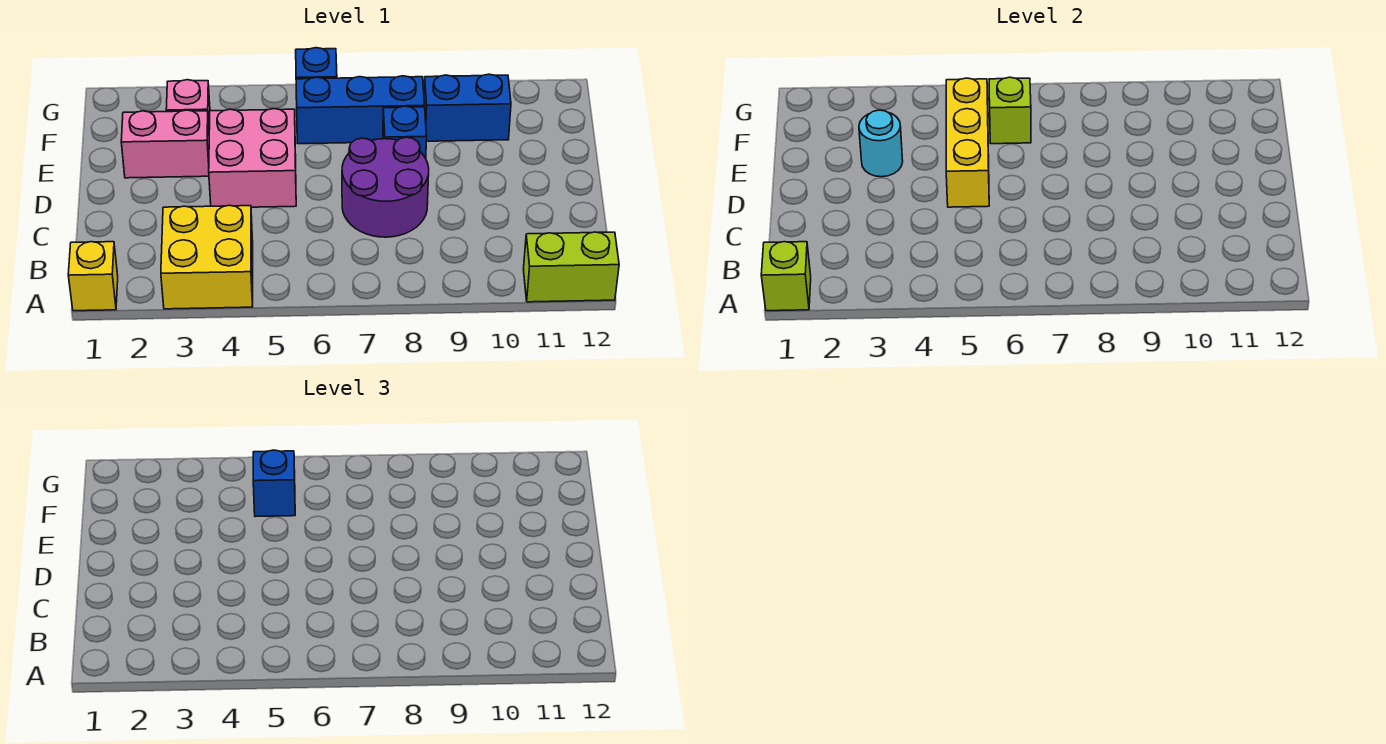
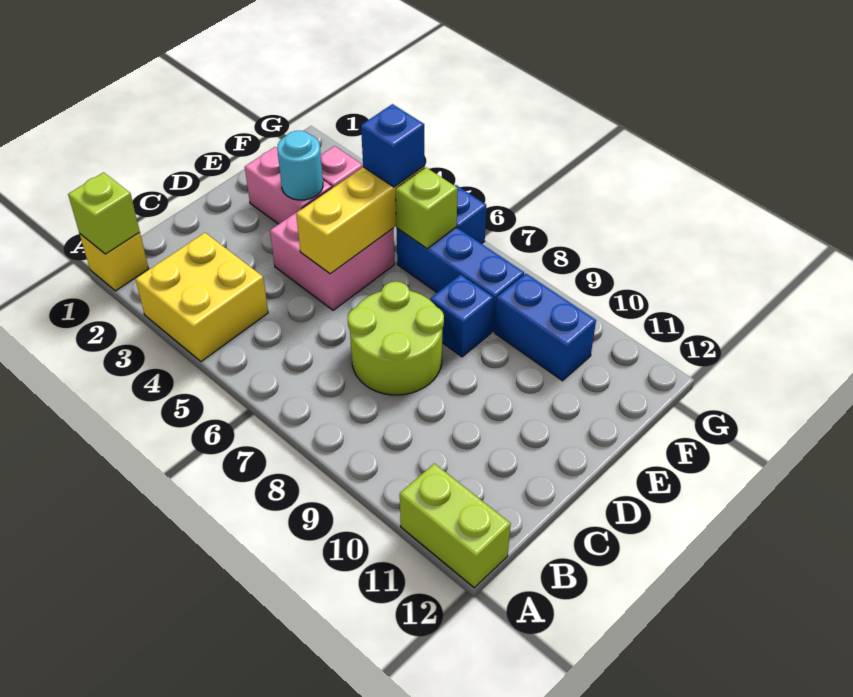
purple round brick C7:D8 level 1 -> lime round brick C7:D8 level 1

